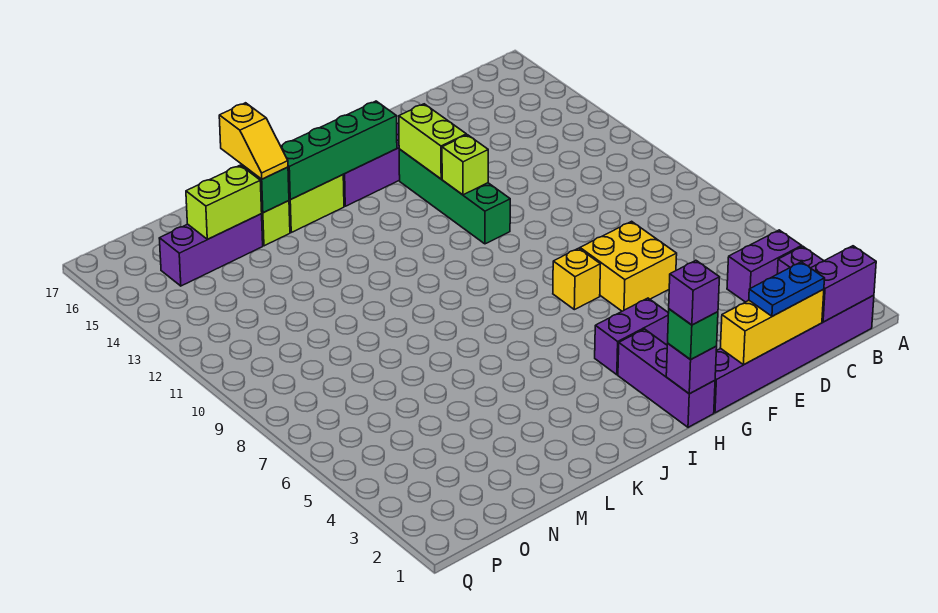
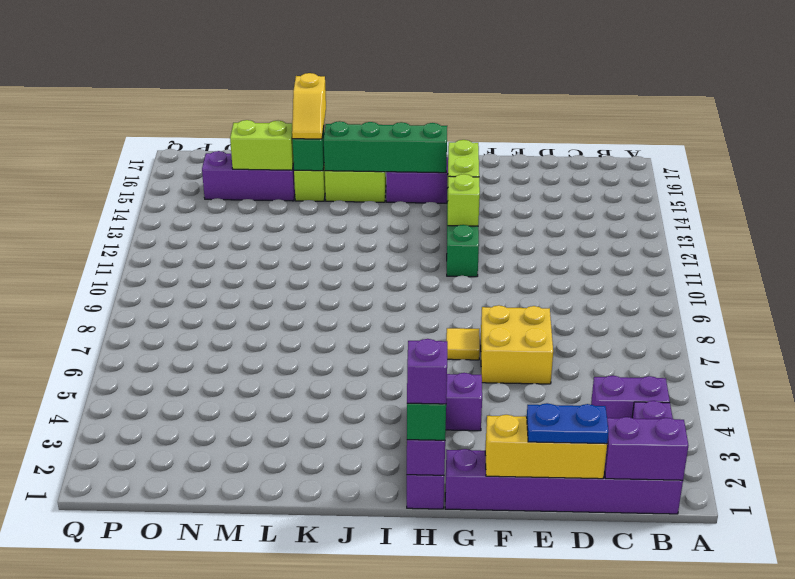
yellow brick G7 level 1 -> yellow tile G7 level 1

